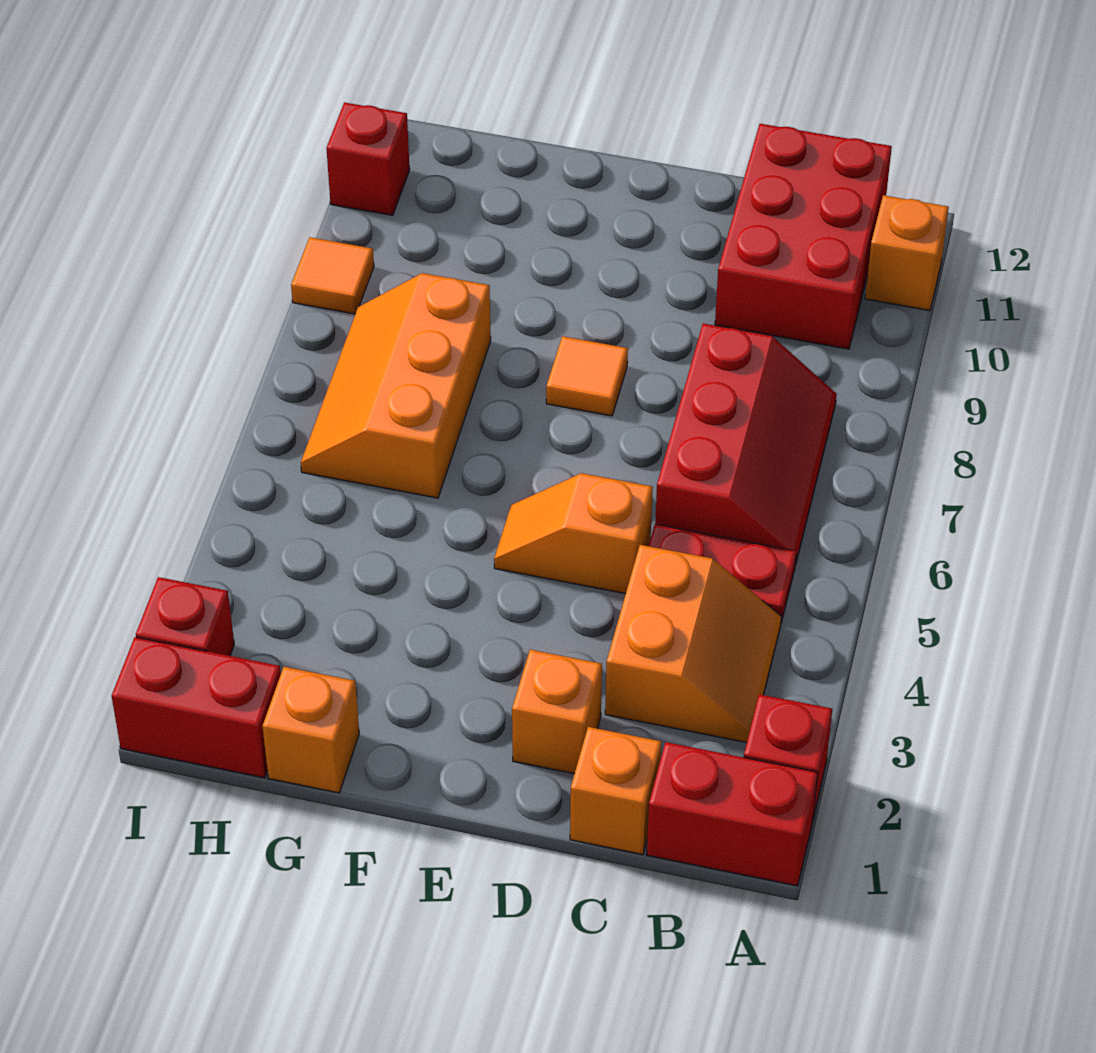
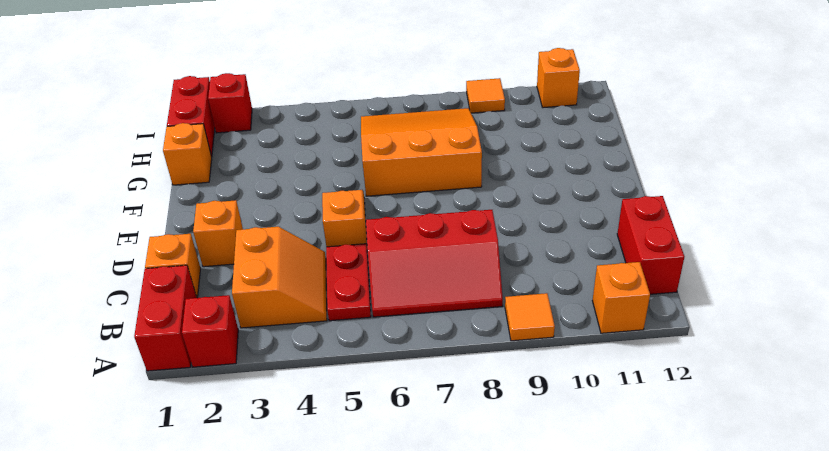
orange slope B3:C4 level 1 top C -> orange slope B3:C4 level 1 top 3
red brick B10:C12 level 1 -> red brick B12:C12 level 1
orange tile E8 level 1 -> orange tile A9 level 1
orange slope G6:H8 level 1 top G -> orange slope F6:H8 level 1 top F
red brick I11 level 1 -> orange brick I11 level 1

